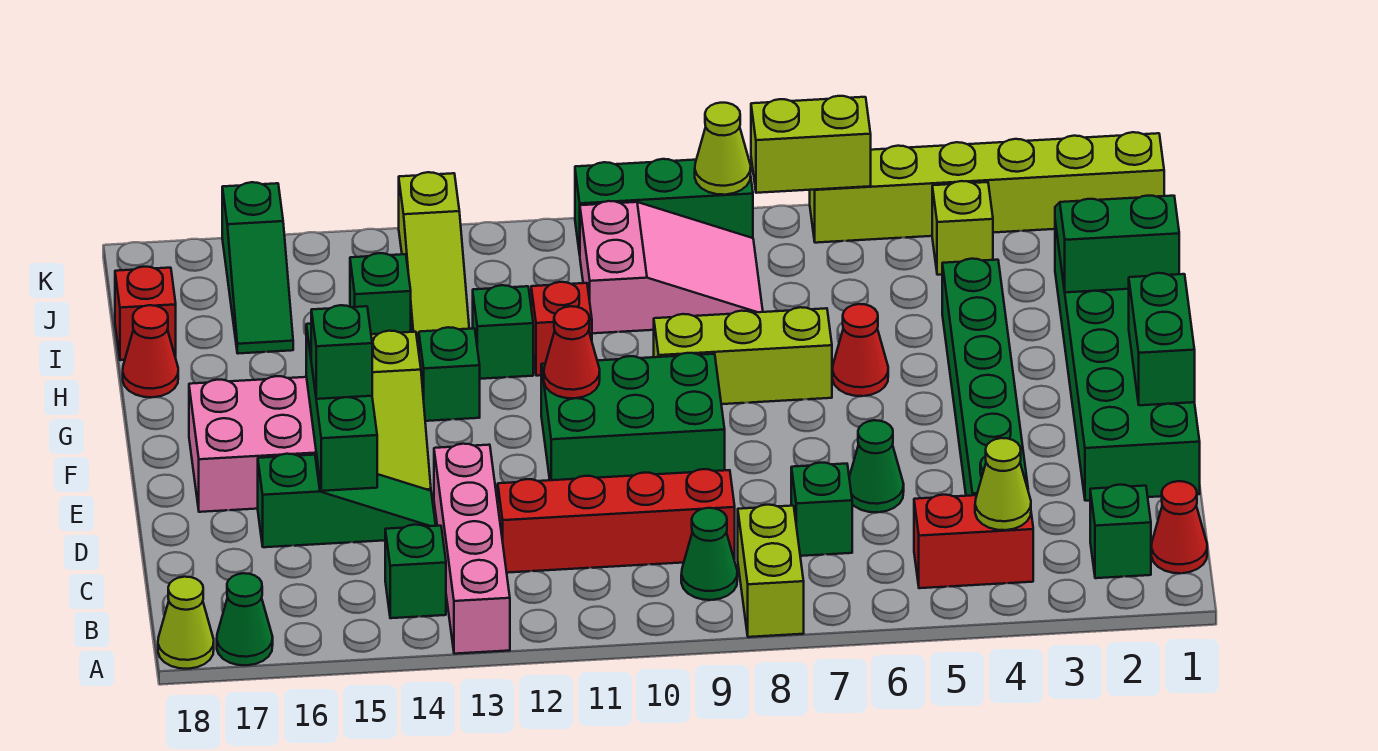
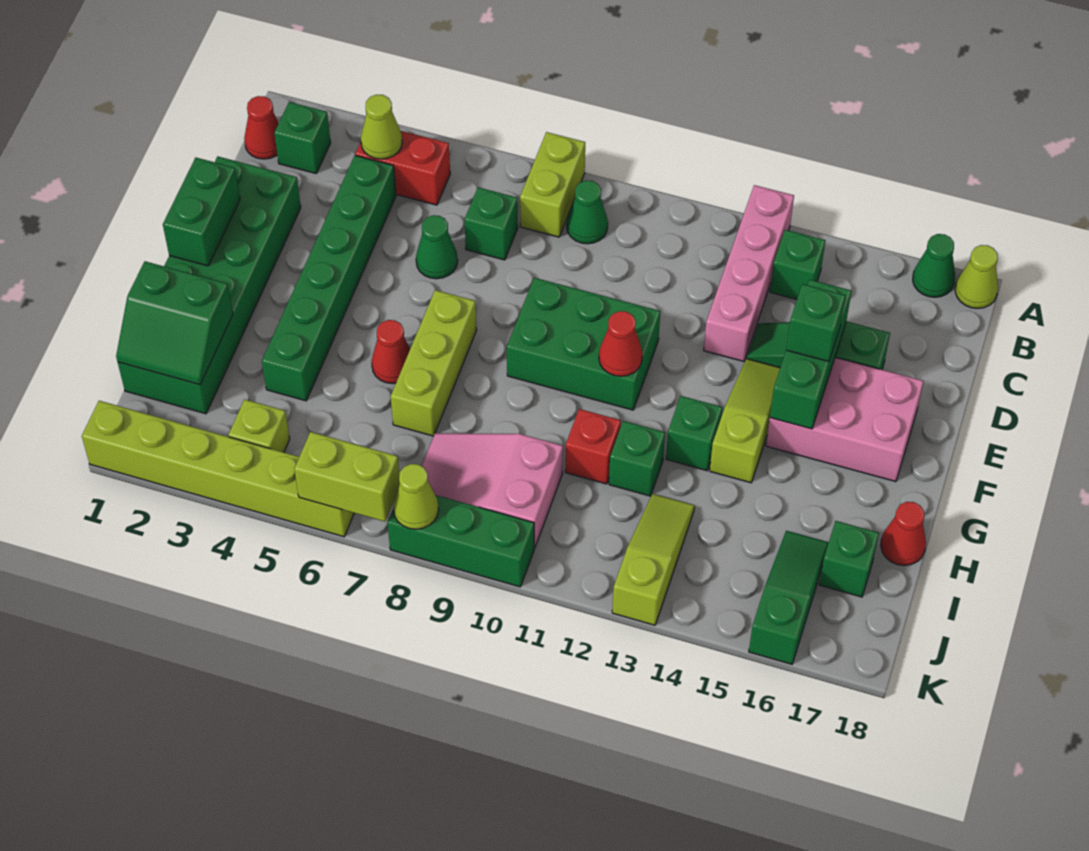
red brick C9:C12 level 1 -> none
lime brick G7:G9 level 1 -> lime brick F7:H7 level 1
green brick I14 level 1 -> green brick I17 level 1
red brick I18 level 1 -> none

